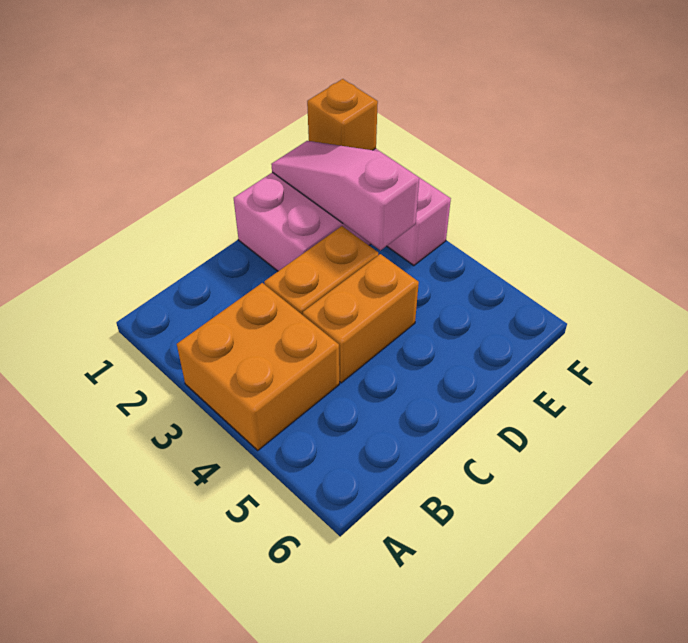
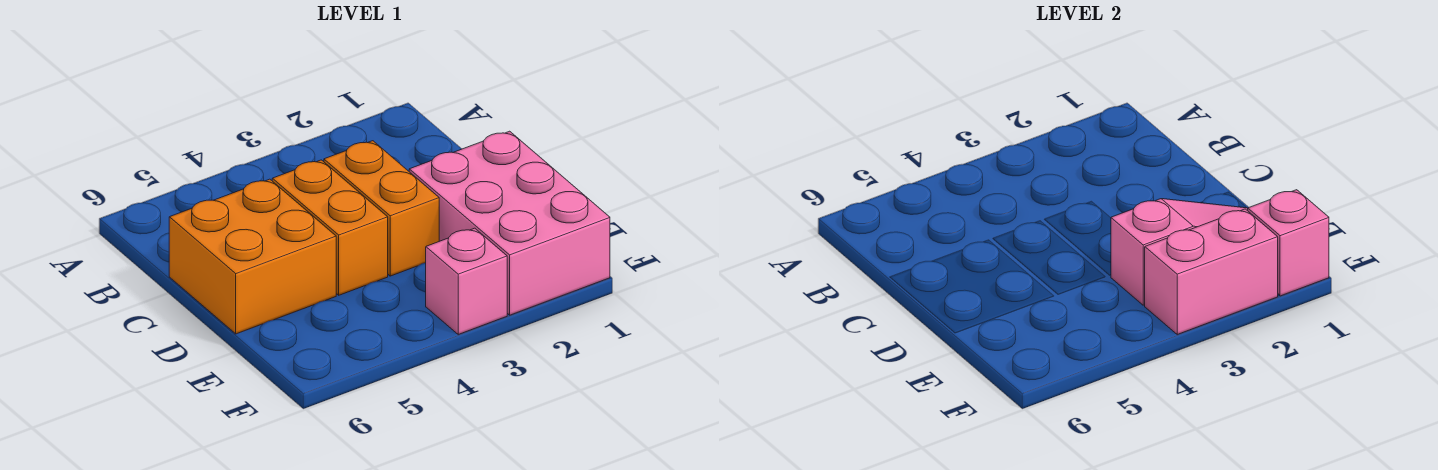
orange brick A3:B4 level 1 -> orange brick C5:D6 level 1
orange brick F1 level 2 -> pink brick F1 level 2
none -> pink brick F2:F3 level 2

